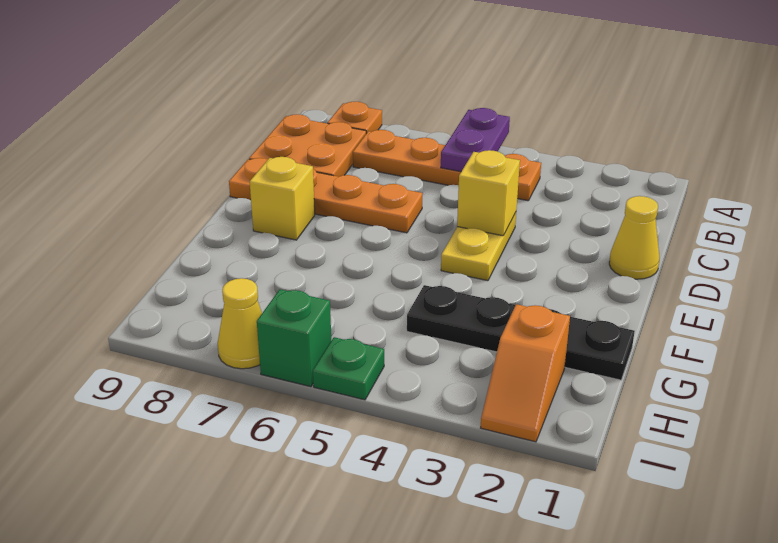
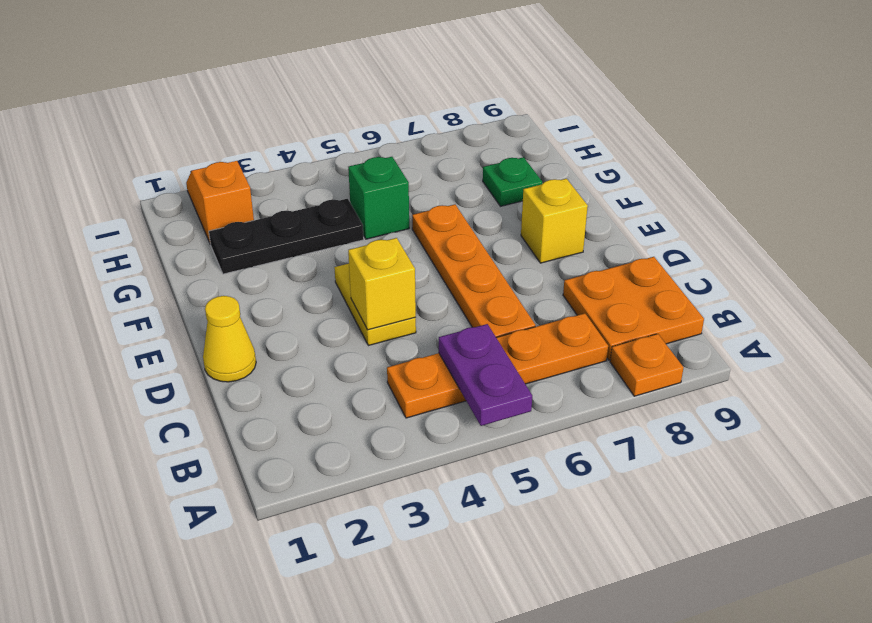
orange plate D6:D9 level 1 -> orange plate C6:F6 level 1
black plate G1:G4 level 1 -> black plate G2:G4 level 1
green plate I5 level 1 -> green plate G8 level 1
green brick I6 level 1 -> green brick G5 level 1
yellow cone I7 level 1 -> none

